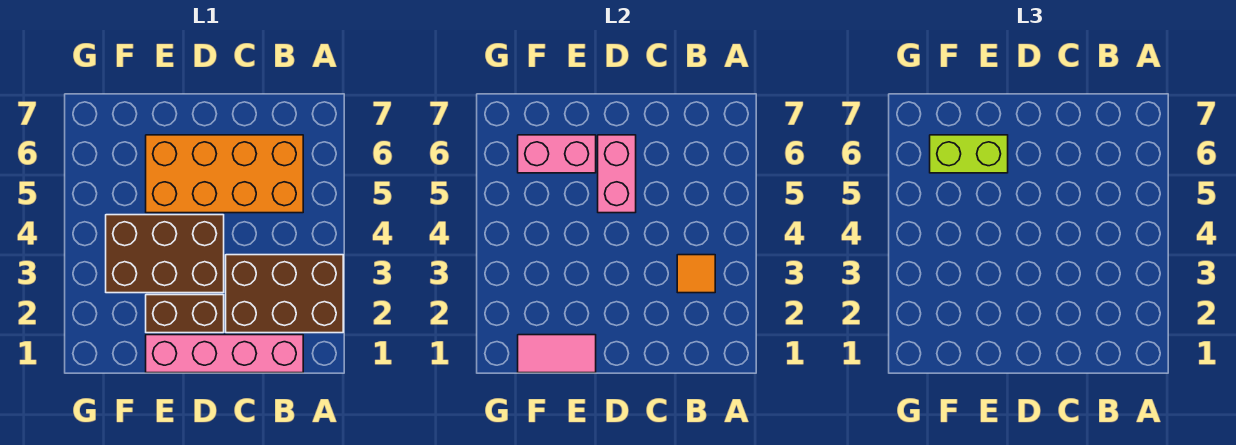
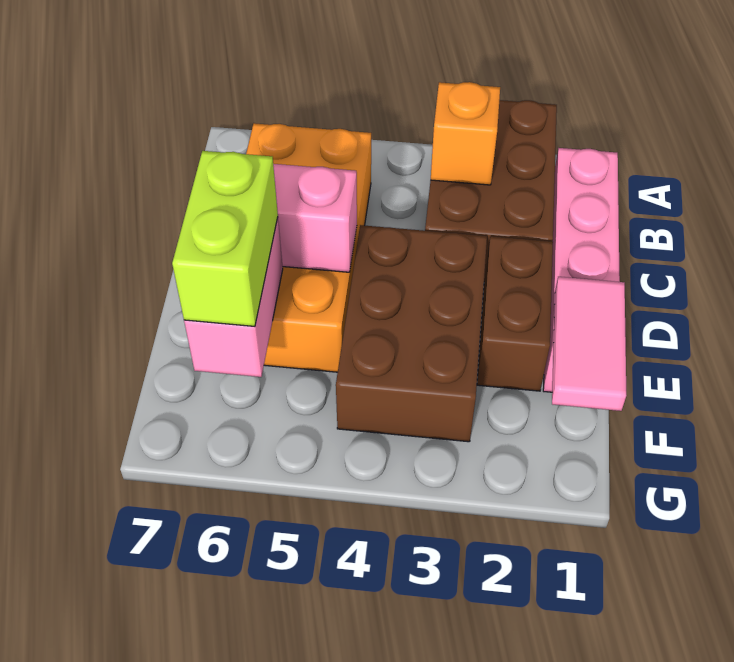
orange tile B3 level 2 -> orange brick B3 level 2

